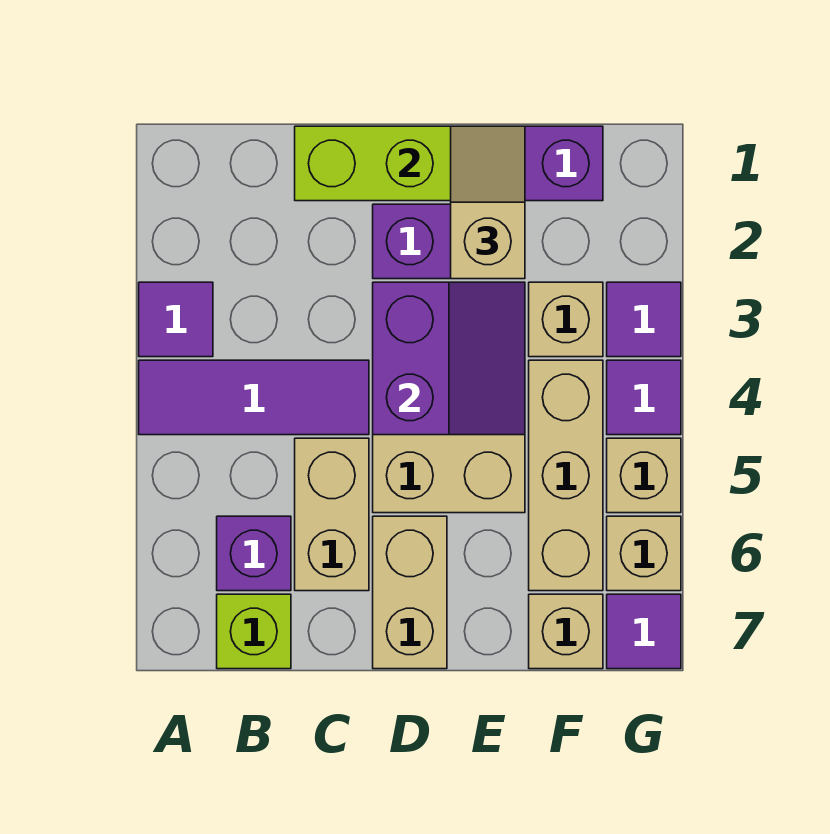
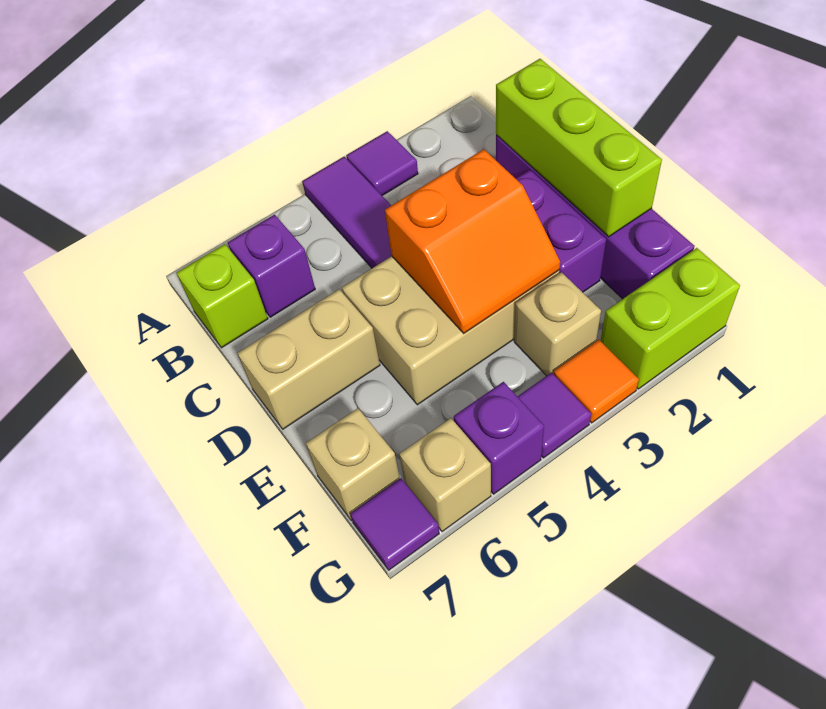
tan brick C5:C6 level 1 -> none
purple slope D3:E4 level 2 top D -> orange slope D3:E4 level 2 top D
tan slope E1:E2 level 3 top 2 -> none
tan brick F4:F6 level 1 -> none
none -> lime brick G1:G2 level 1
purple tile G3 level 1 -> orange tile G3 level 1
tan brick G5 level 1 -> purple brick G5 level 1

